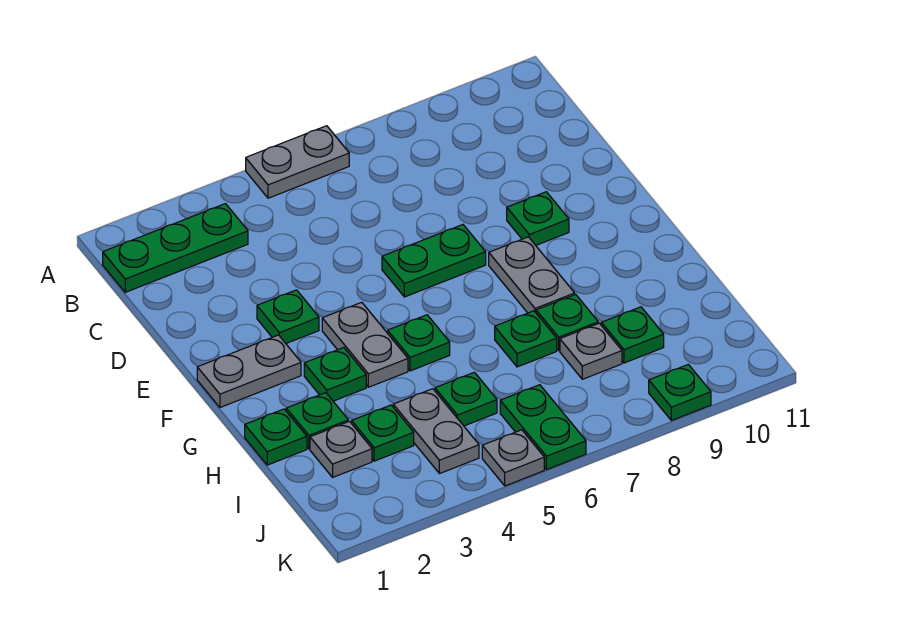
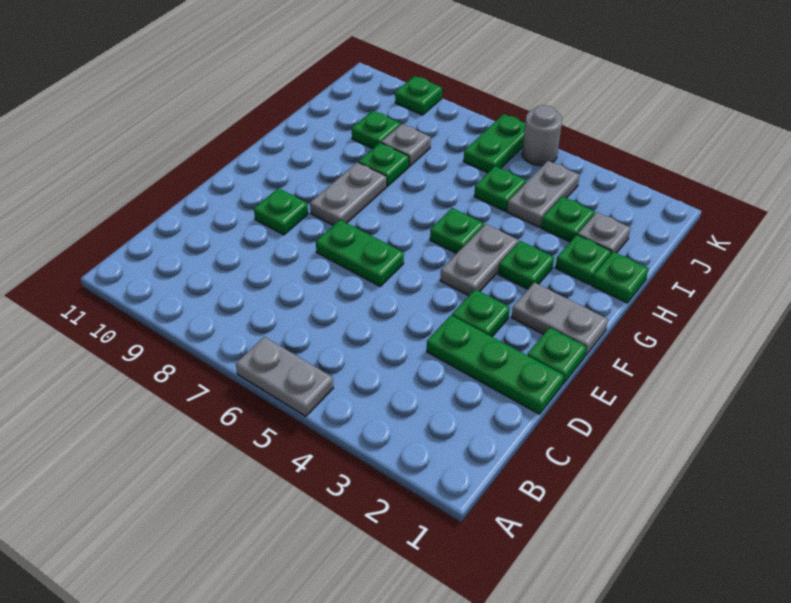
green plate B1:B3 level 1 -> green plate D1:D3 level 1
green plate H7 level 1 -> green plate E1 level 1
grey plate K5 level 1 -> grey round brick K5 level 1

